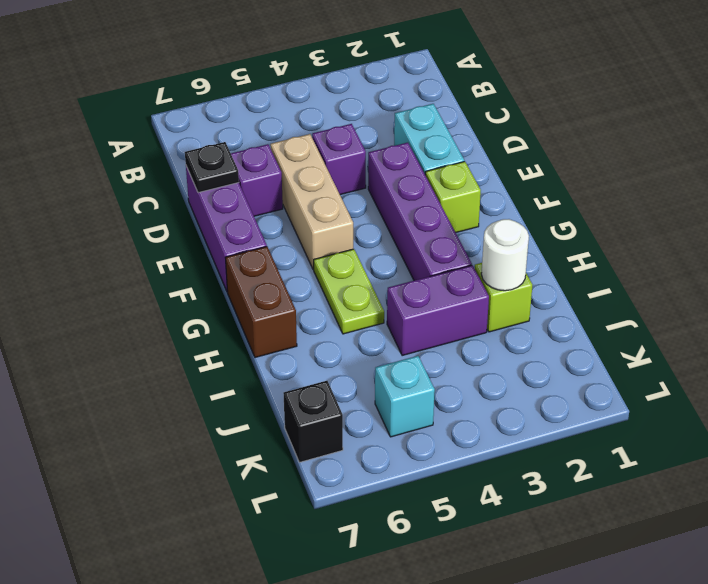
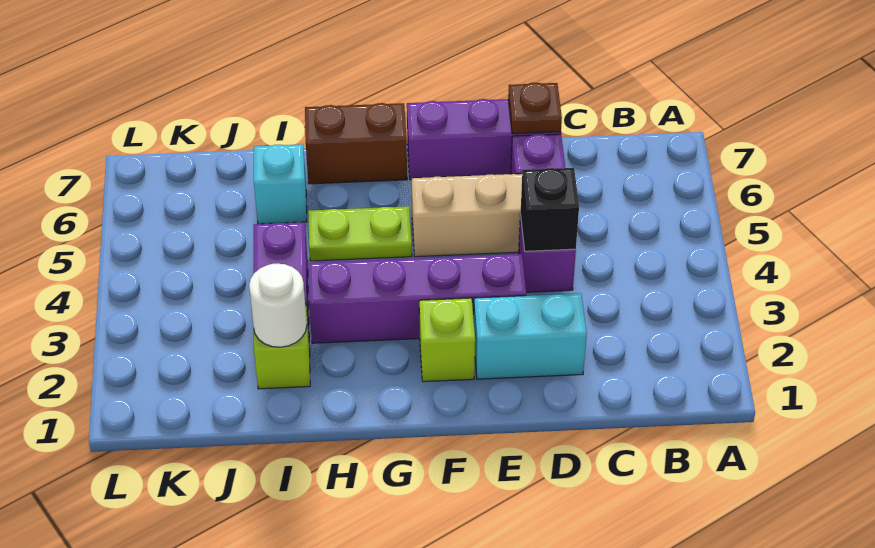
black plate D7 level 2 -> brown plate D7 level 2
cyan brick K5 level 1 -> cyan brick I6 level 1
black brick K7 level 1 -> black brick D4 level 2

